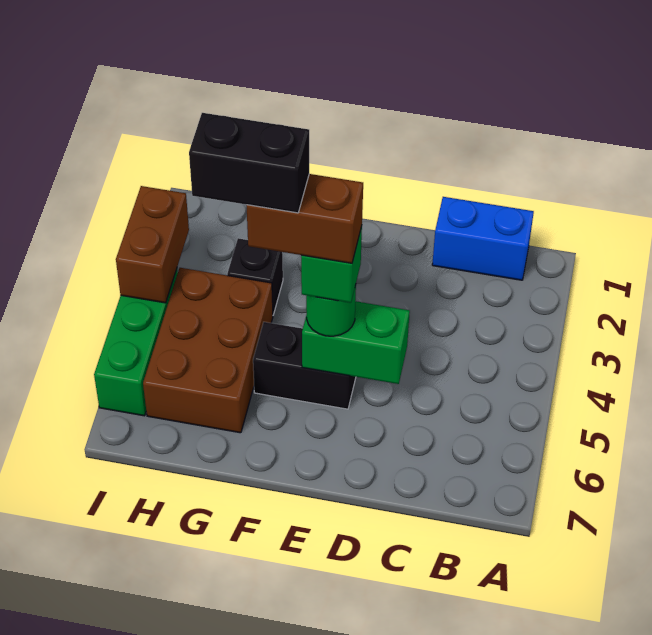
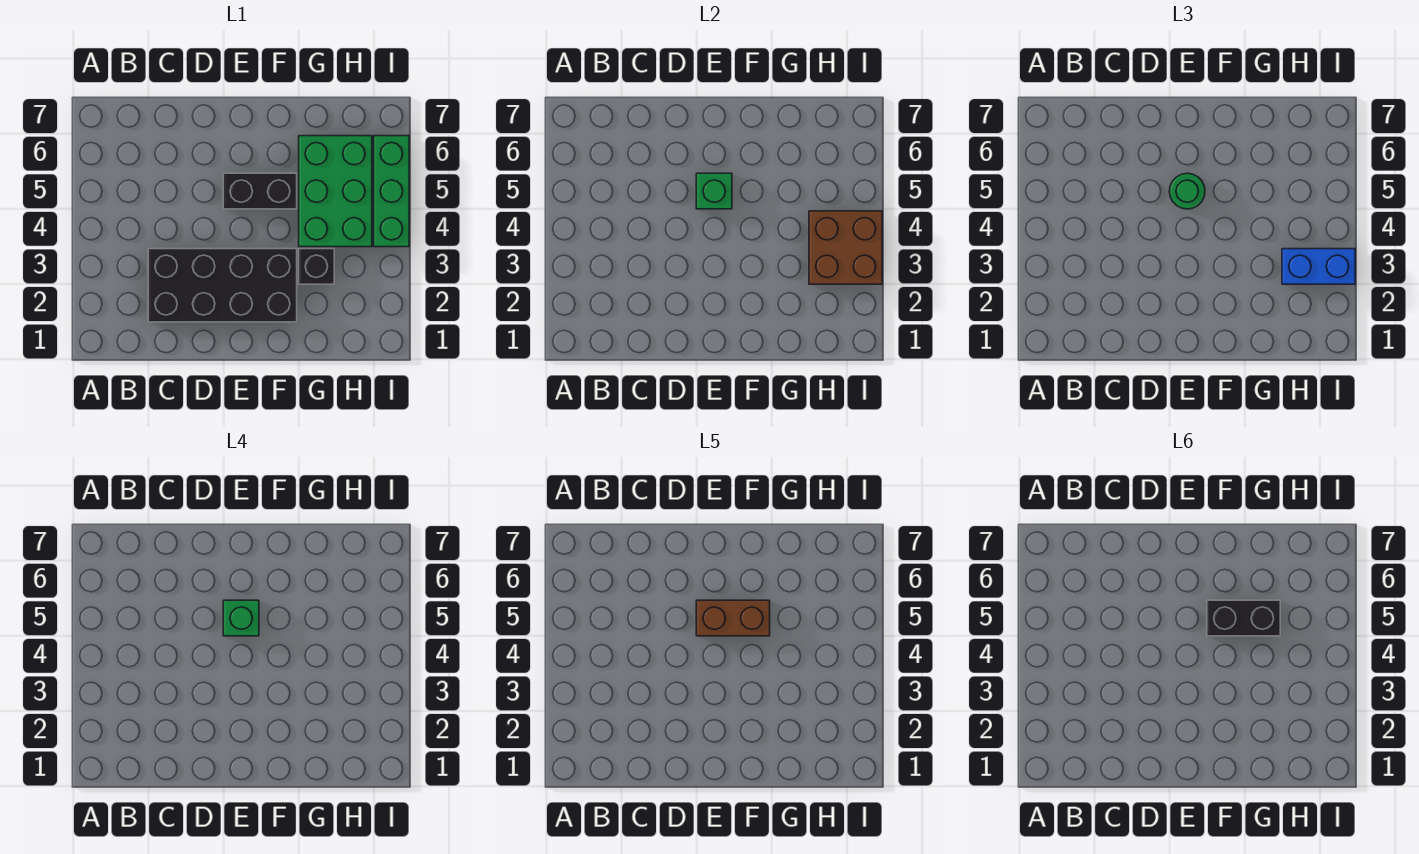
blue brick B1:C1 level 1 -> blue brick H3:I3 level 3
none -> black brick C2:F3 level 1
green brick D5:E5 level 2 -> green brick E5 level 2
brown brick G4:H6 level 1 -> green brick G4:H6 level 1
brown brick I3:I4 level 2 -> brown brick H3:I4 level 2

